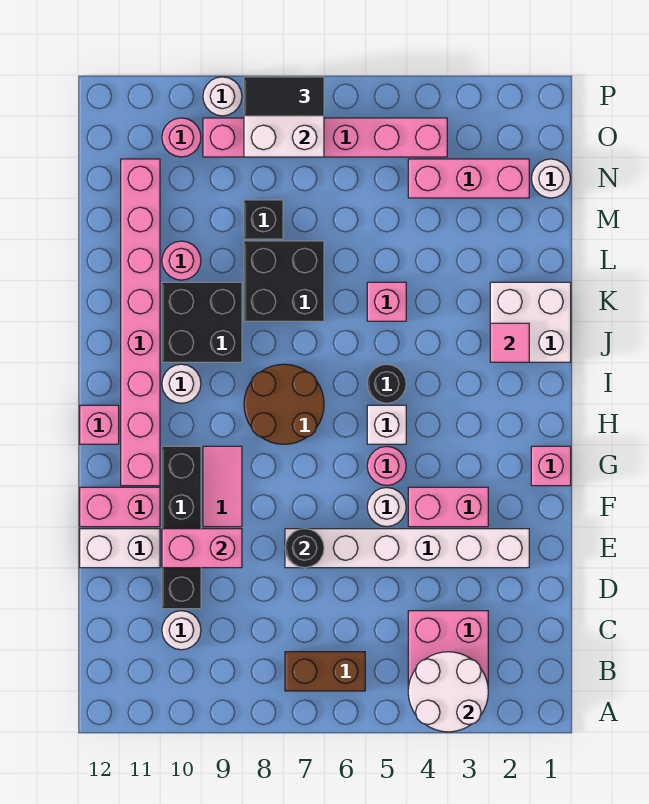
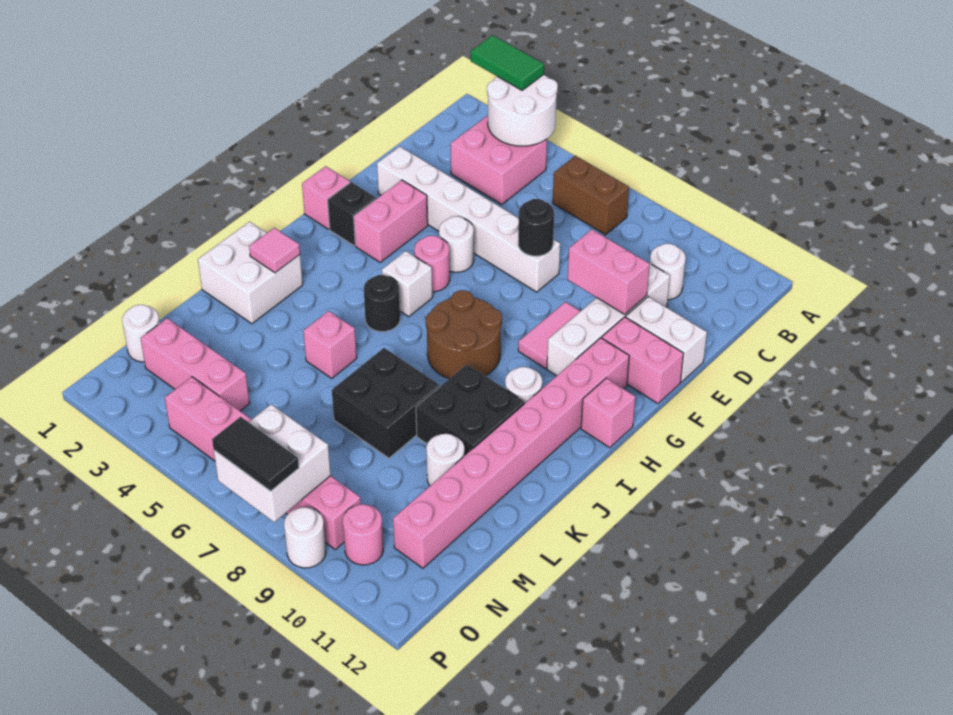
none -> green tile A2:A3 level 3
black brick D10:G10 level 1 -> white brick D10:G10 level 1
pink brick F3:F4 level 1 -> pink brick F3:G3 level 1
pink round brick L10 level 1 -> white round brick L10 level 1
black brick M8 level 1 -> black brick G2 level 1

